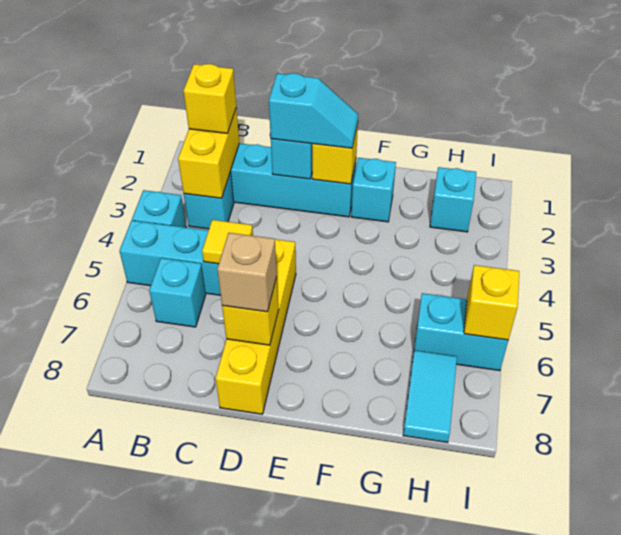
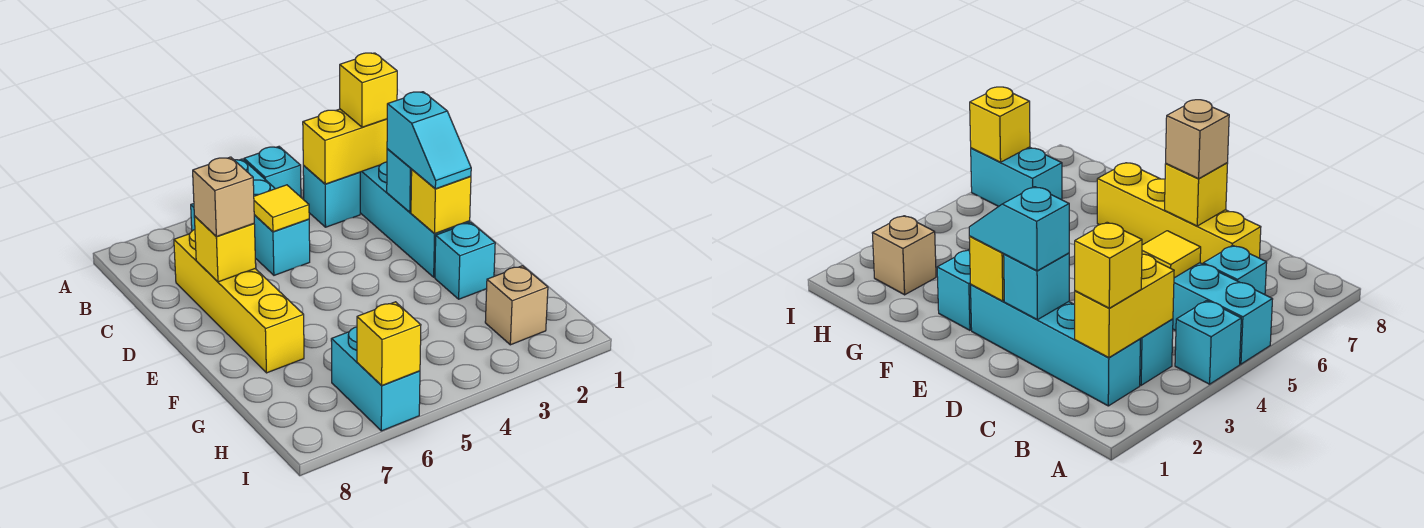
yellow brick D5:D8 level 1 -> yellow brick C7:F7 level 1
cyan brick H2 level 1 -> tan brick H2 level 1
cyan tile H7:H8 level 1 -> none

